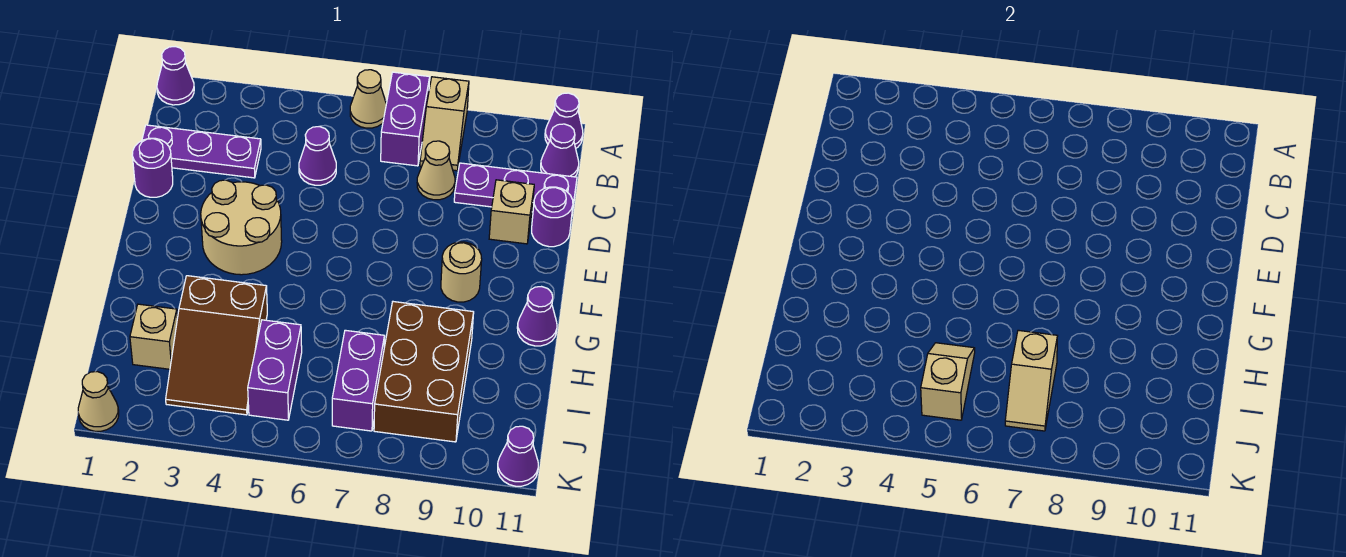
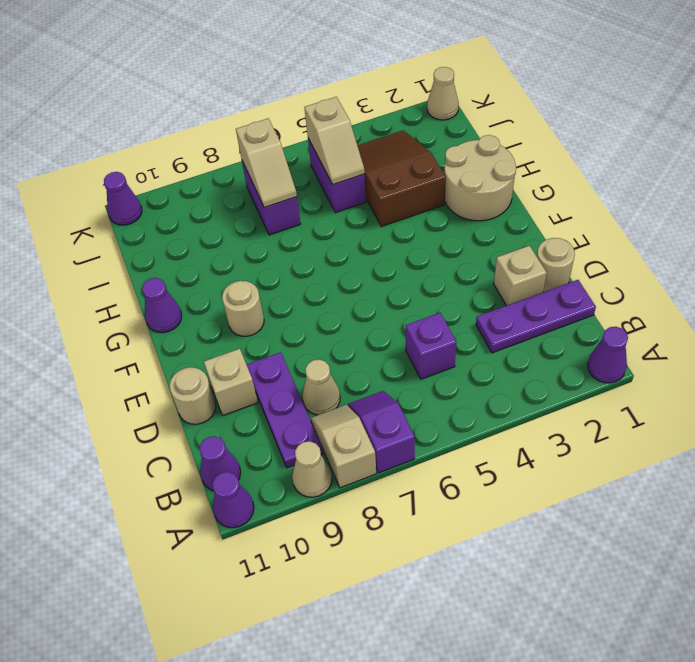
tan cone A6 level 1 -> tan cone A9 level 1
purple brick A7:B7 level 1 -> purple slope A7:B7 level 1 top A
purple cone C5 level 1 -> purple brick C5 level 1
purple plate C9:C11 level 1 -> purple plate B9:D9 level 1
purple round brick D1 level 1 -> tan round brick D1 level 1
purple round brick D11 level 1 -> tan round brick D11 level 1
tan round brick E3:F4 level 1 -> tan round brick G1:H2 level 1
brown brick H8:J9 level 1 -> none
tan brick I2 level 1 -> tan brick D2 level 1
tan slope I7:J7 level 2 top I -> tan slope I7:J7 level 2 top J

